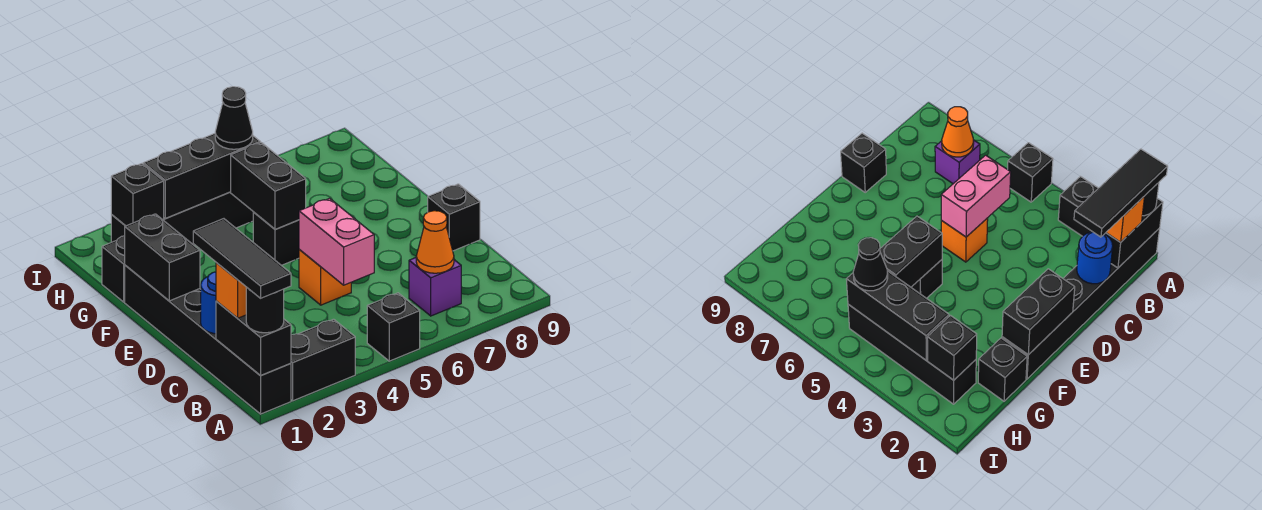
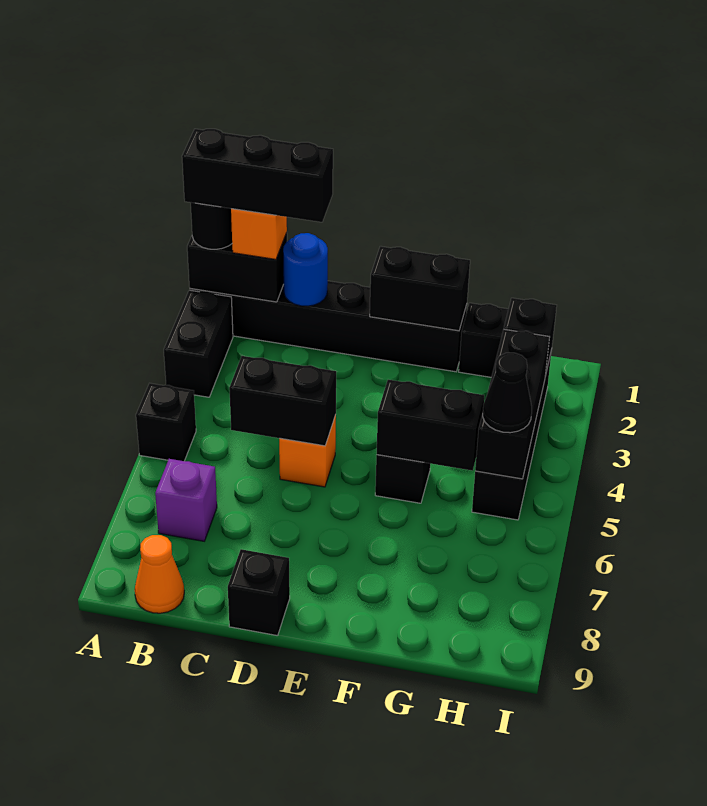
black tile A1:C1 level 4 -> black brick A1:C1 level 4
orange cone B7 level 2 -> orange cone B9 level 1
pink brick C5:D5 level 2 -> black brick C5:D5 level 2

